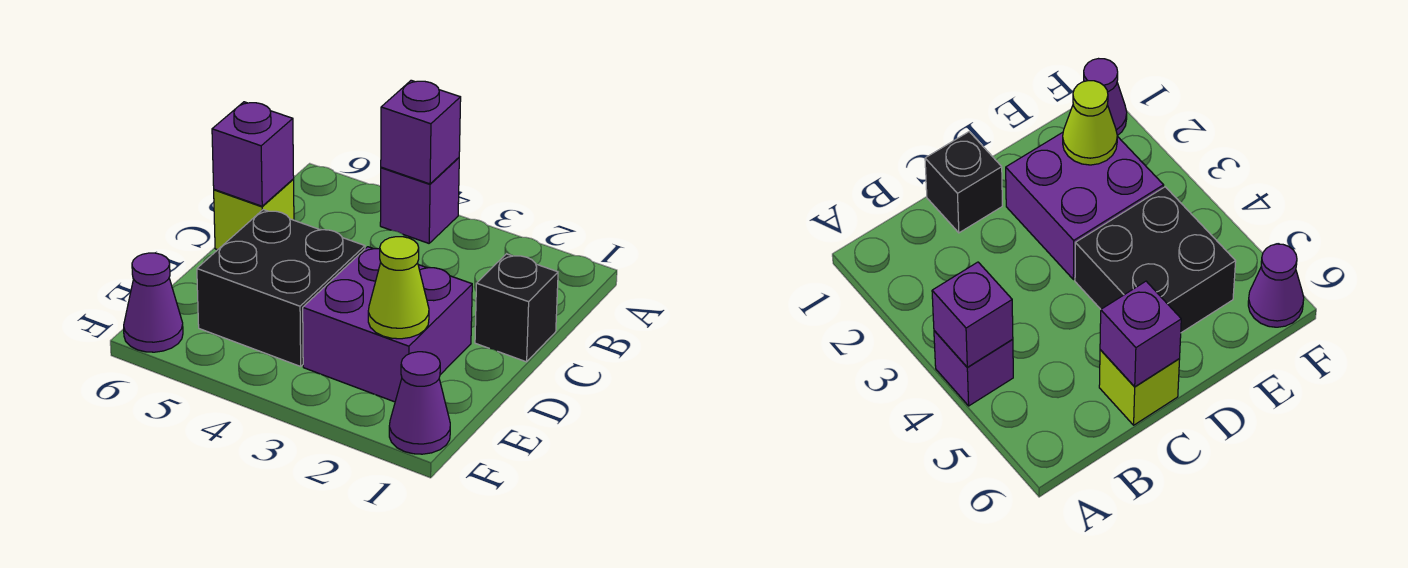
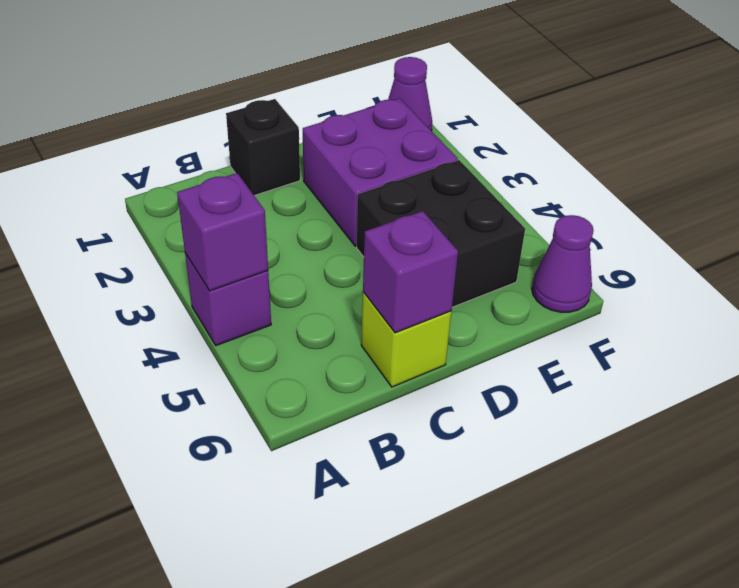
lime cone E2 level 2 -> none

